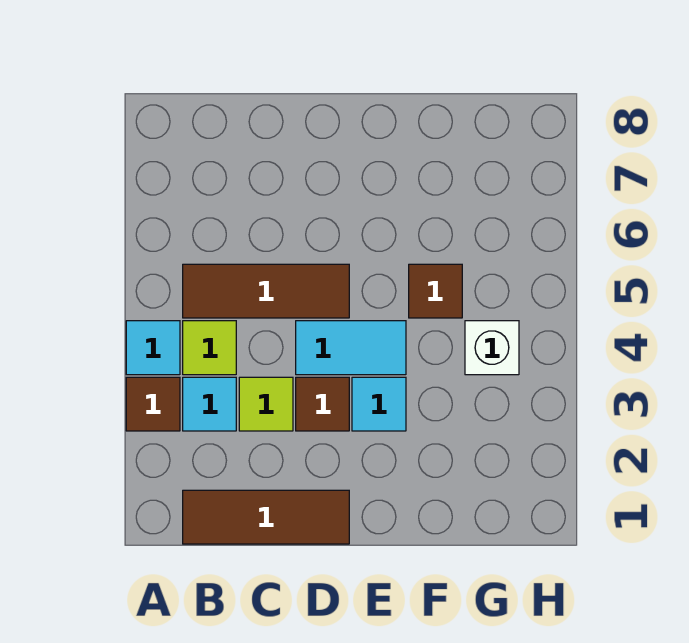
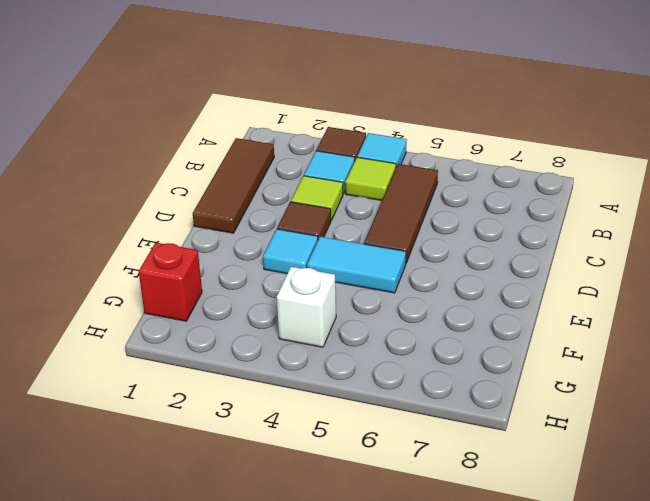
cyan tile D4:E4 level 1 -> cyan tile E4:E5 level 1
brown tile F5 level 1 -> none
none -> red brick G1 level 1

